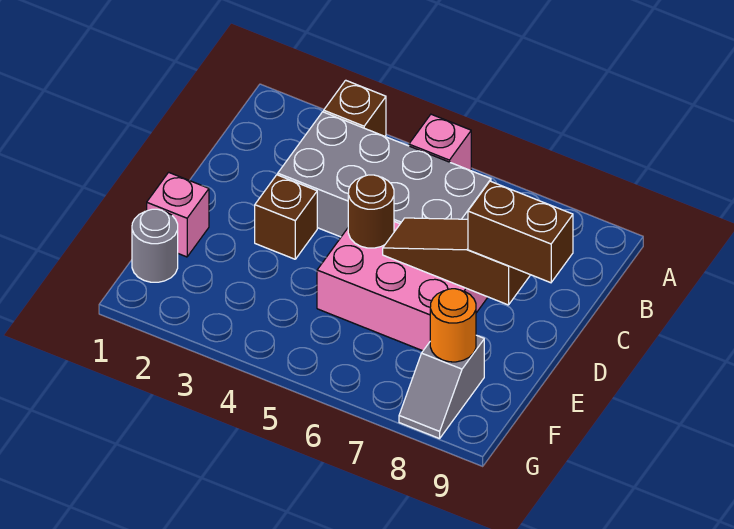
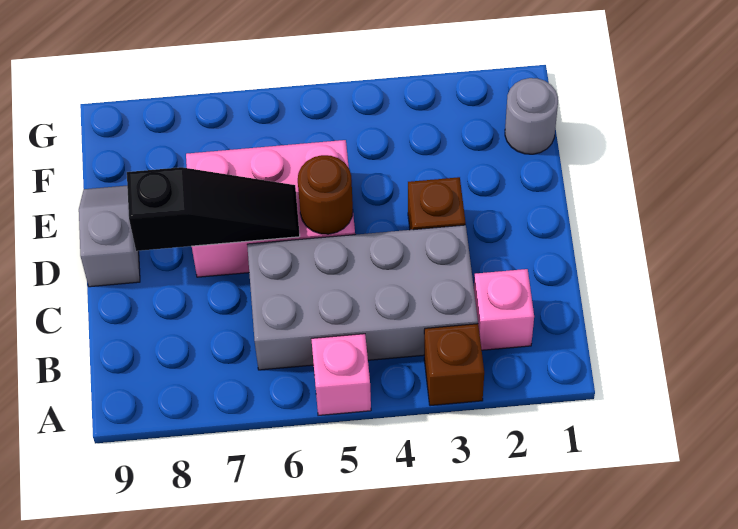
brown slope D6:D8 level 2 top 8 -> black slope D6:D8 level 2 top 8
brown brick D8:D9 level 3 -> none
pink brick E1 level 1 -> pink brick B2 level 1
grey slope F8:G8 level 1 top F -> grey slope D9:E9 level 1 top D
orange round brick F8 level 2 -> none

